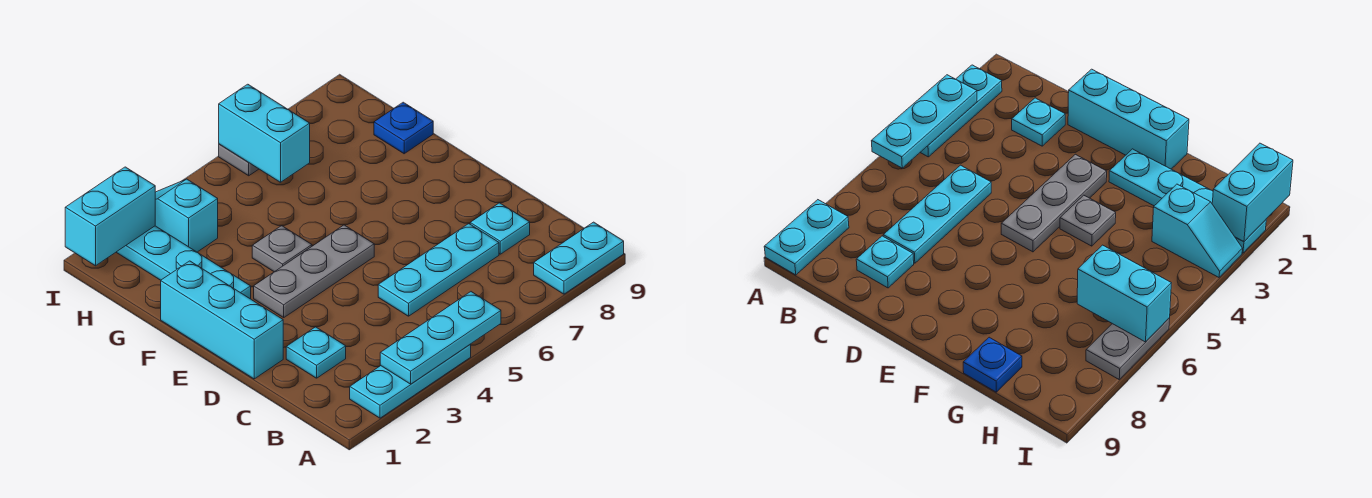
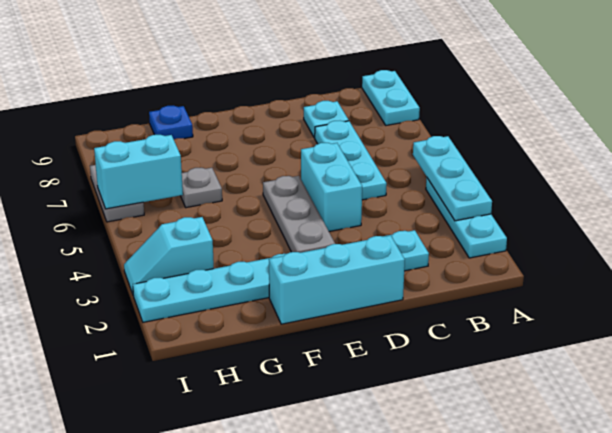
grey plate F4 level 1 -> grey plate G6 level 1
cyan brick I1:I2 level 2 -> cyan brick D4:D5 level 1

